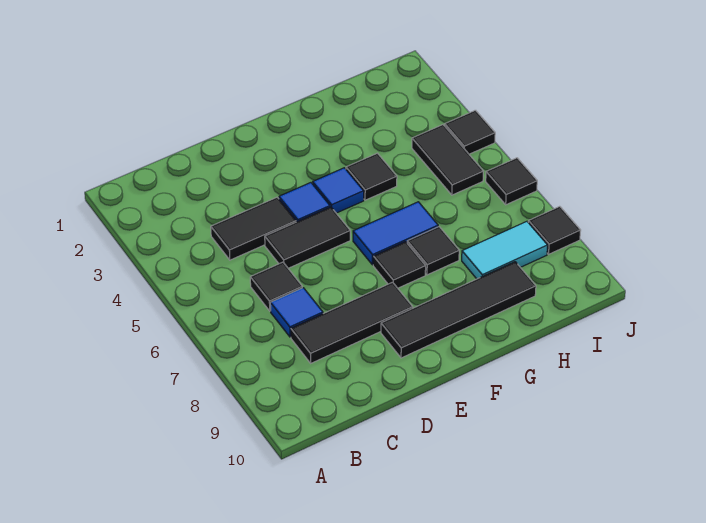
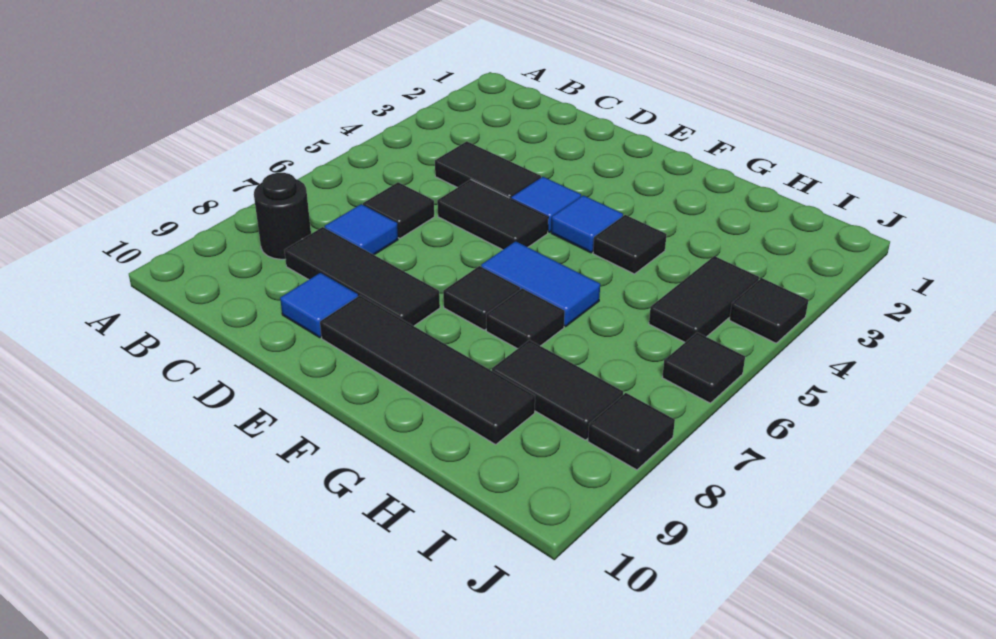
none -> black round brick B8 level 1
none -> blue tile D9 level 1
cyan tile H8:I8 level 1 -> black tile H8:I8 level 1

